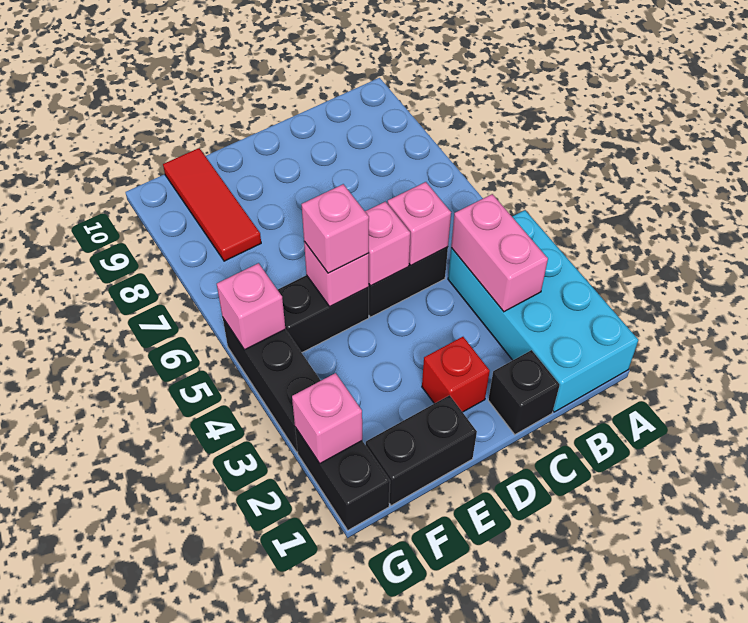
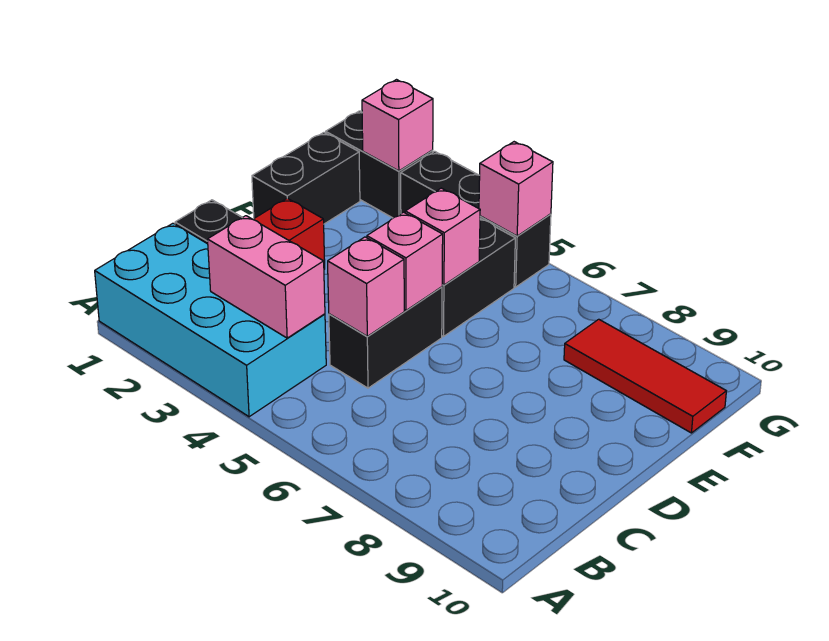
pink brick E5 level 3 -> none

